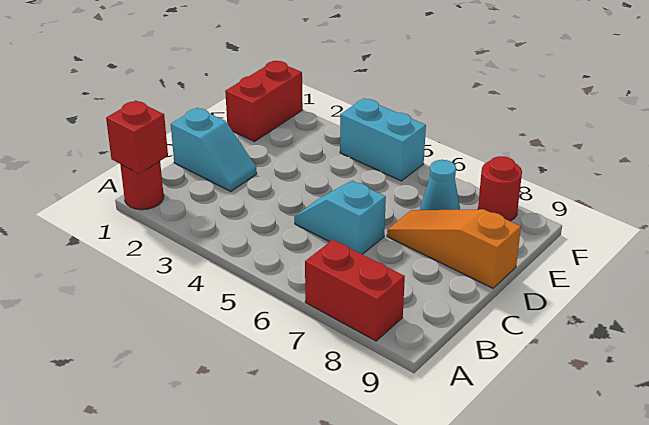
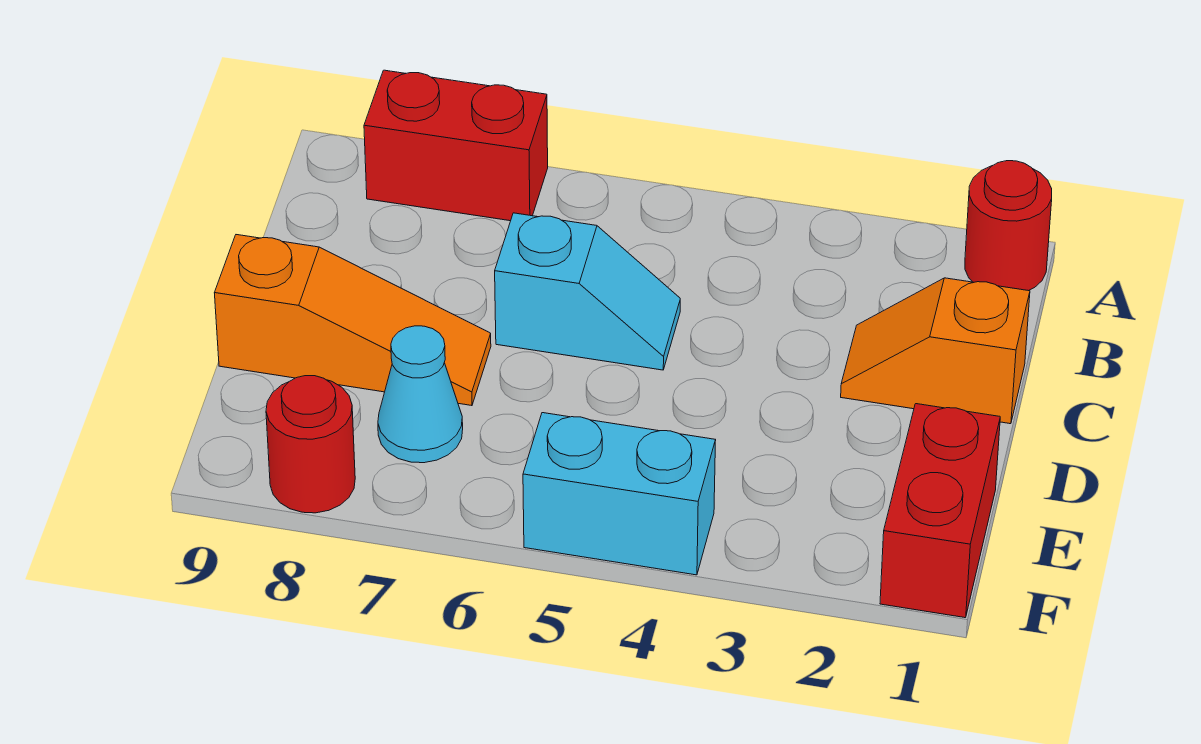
red brick A1 level 2 -> none
cyan slope C1:C2 level 1 top 1 -> orange slope C1:C2 level 1 top 1

